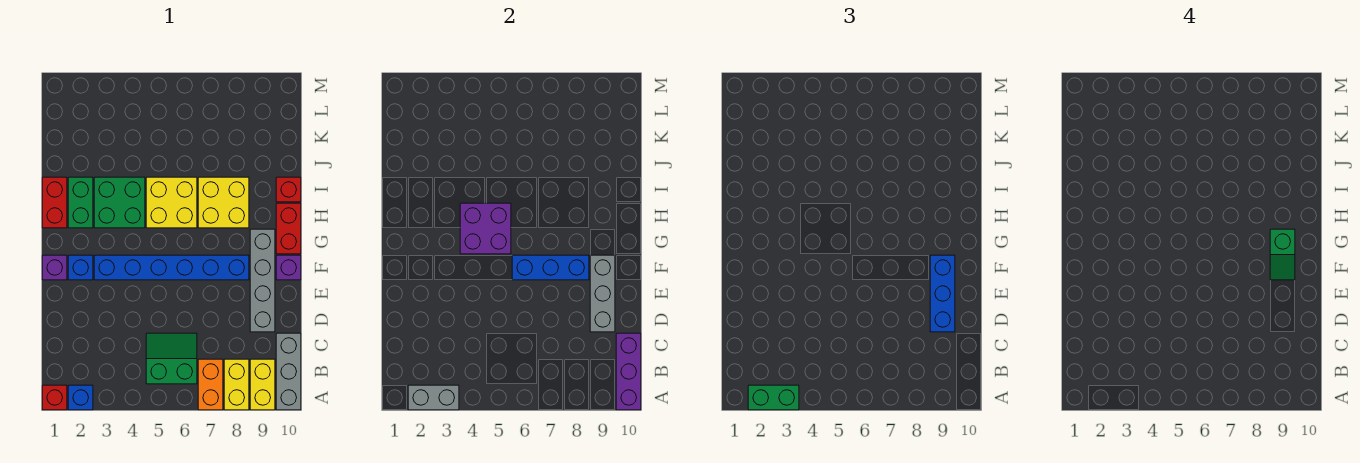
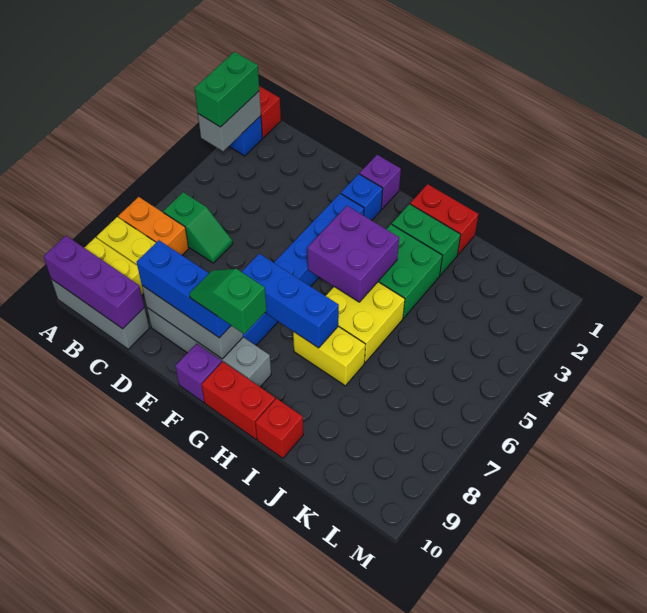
green slope B5:C6 level 1 top B -> green slope B6:C6 level 1 top B
blue brick F6:F8 level 2 -> blue brick F7:H7 level 2
yellow brick H7:I8 level 1 -> yellow brick H7:I7 level 1

